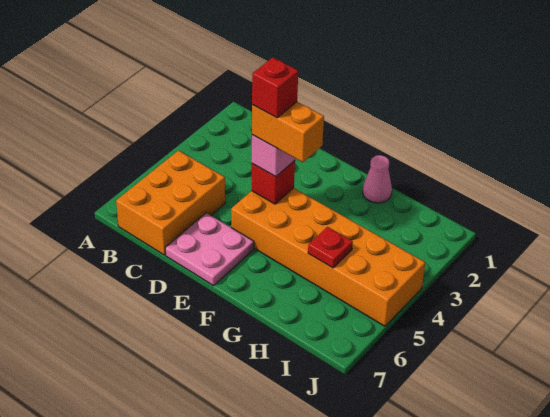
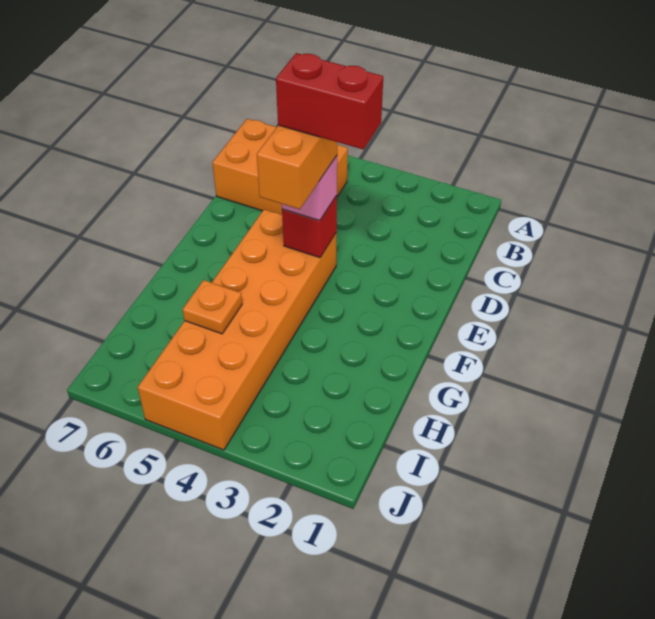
pink plate D6:E7 level 1 -> none
red brick E4 level 5 -> red brick E3:E4 level 5
pink cone G1 level 1 -> none
red plate H5 level 2 -> orange plate H5 level 2

